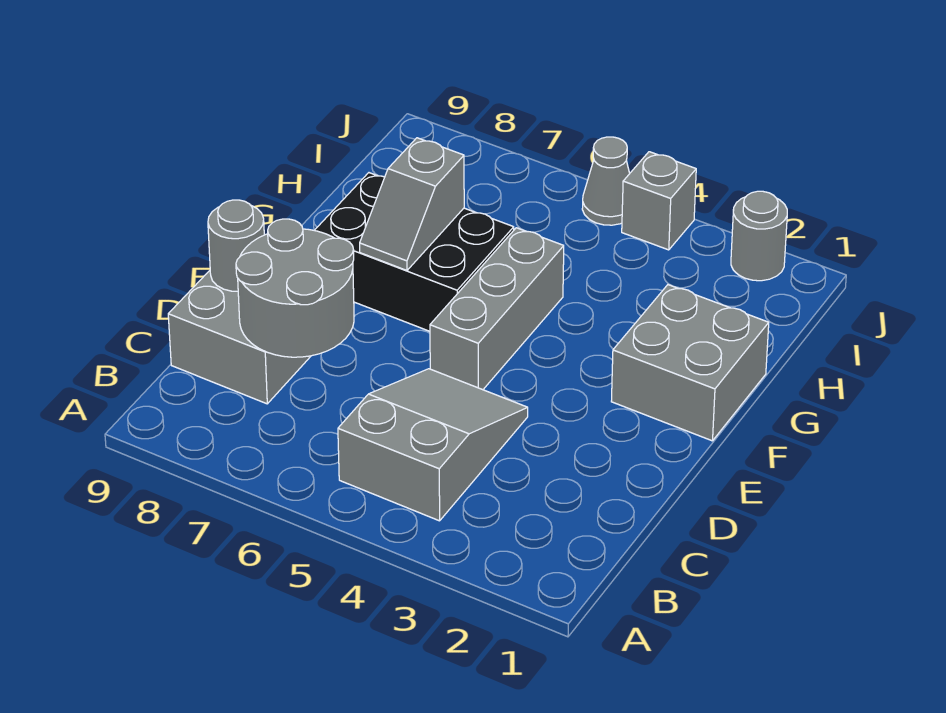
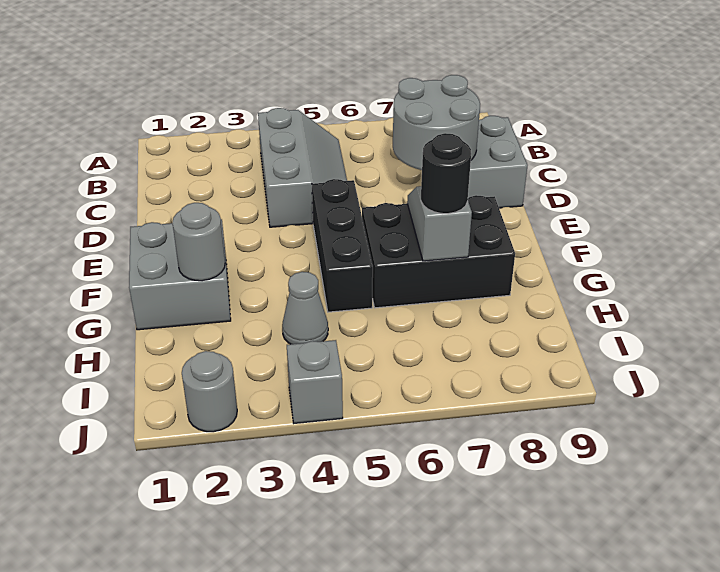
grey slope B4:D5 level 1 top B -> grey slope B4:D5 level 1 top 4
grey round brick D9 level 2 -> grey round brick G2 level 2
grey brick E5:G5 level 1 -> black brick E5:G5 level 1
none -> black round brick G7 level 3
grey cone J5 level 1 -> grey cone H4 level 1

